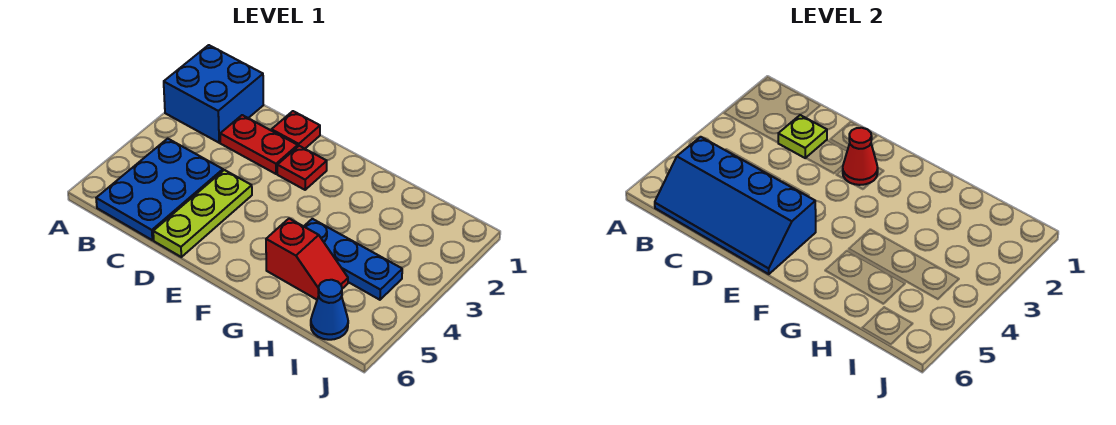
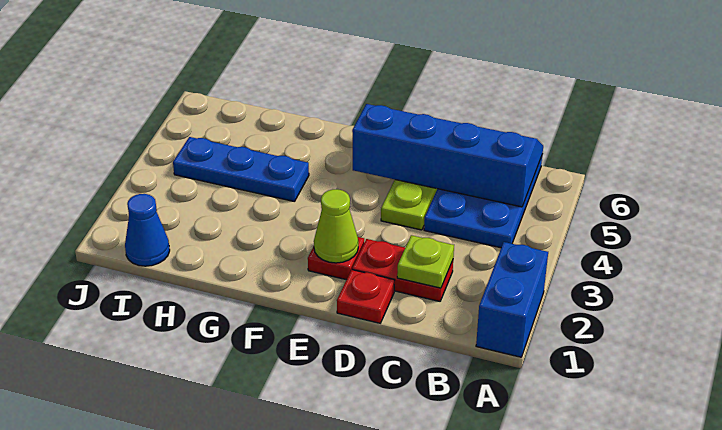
blue brick A1:B2 level 1 -> blue brick A1:A2 level 1
red cone E2 level 2 -> lime cone E2 level 2
red slope G5:H5 level 1 top G -> none
blue cone I6 level 1 -> blue cone I1 level 1

